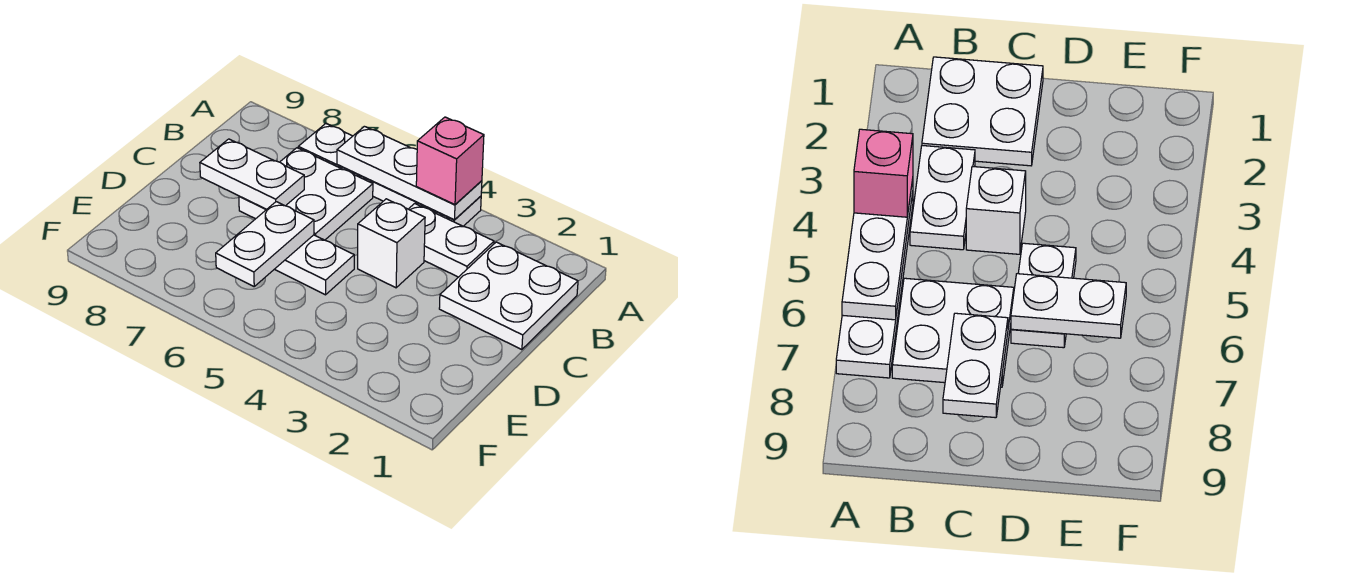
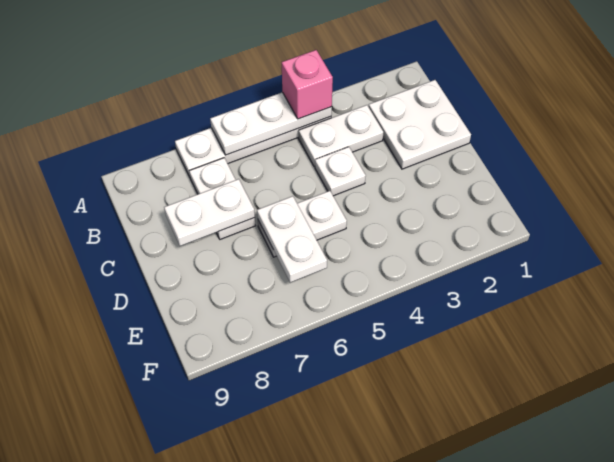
white plate B6:C7 level 1 -> white plate B7:C7 level 1
white brick C4 level 1 -> white plate C4 level 1

